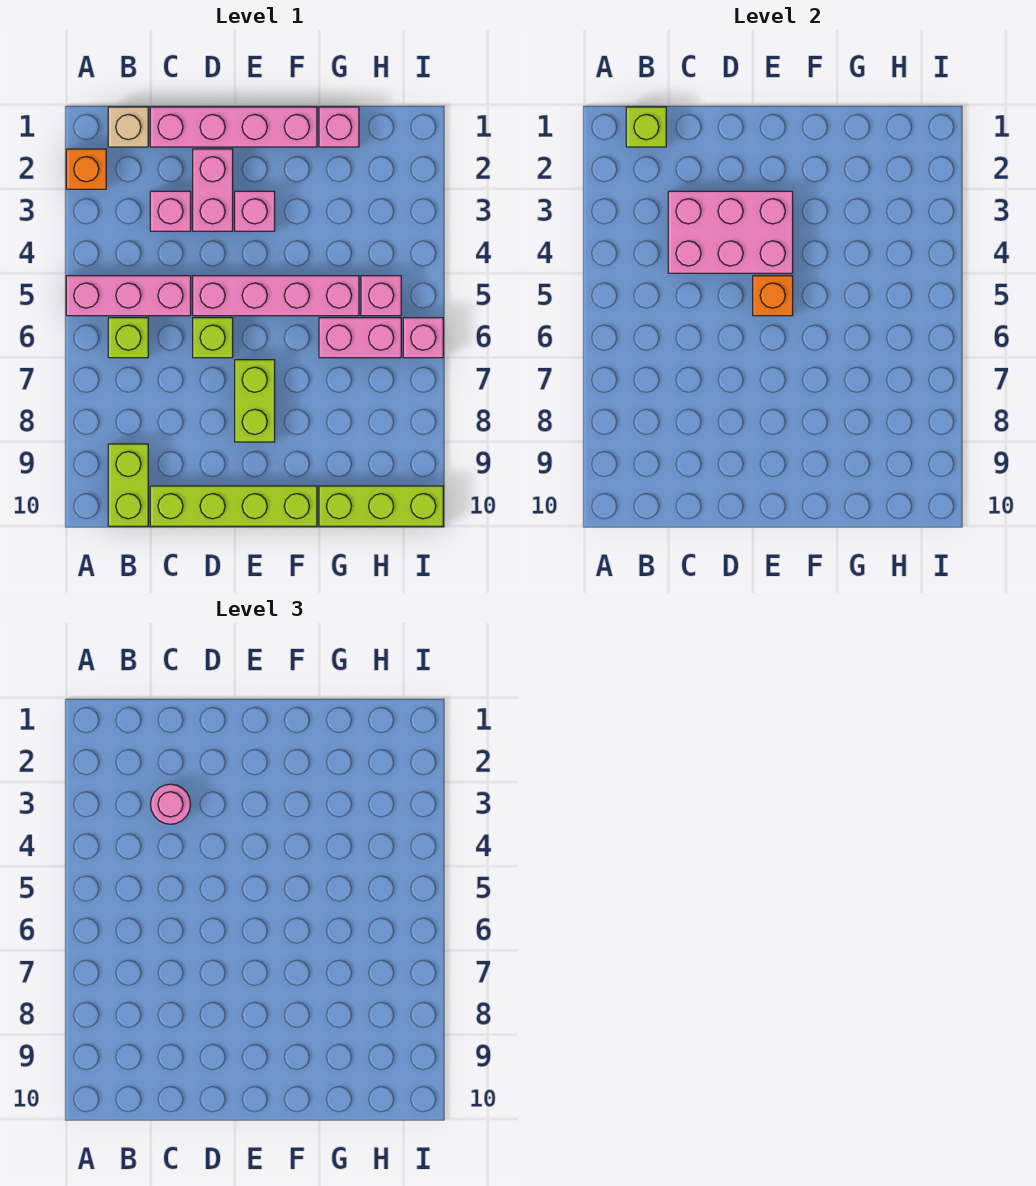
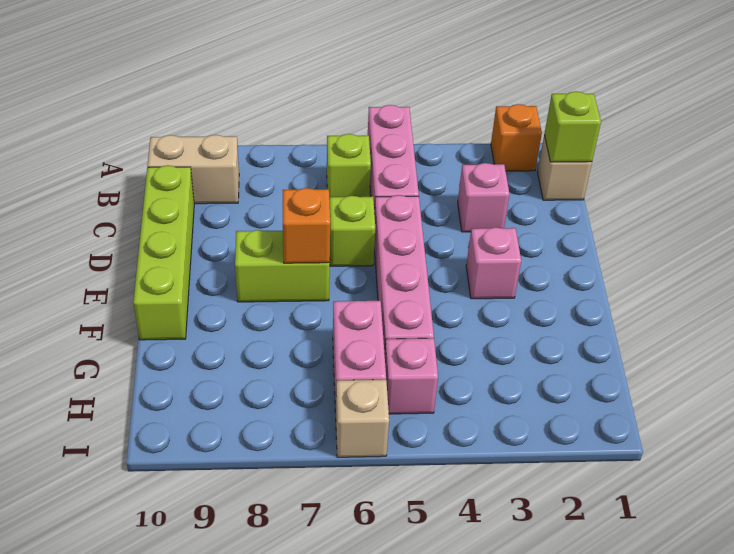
lime brick B9:B10 level 1 -> tan brick B9:B10 level 1
pink brick C1:F1 level 1 -> none
pink brick C3:E4 level 2 -> none
pink round brick C3 level 3 -> none
pink brick D2:D3 level 1 -> none
orange brick E5 level 2 -> orange brick E7 level 2
pink brick G1 level 1 -> none
lime brick G10:I10 level 1 -> none
pink brick I6 level 1 -> tan brick I6 level 1

